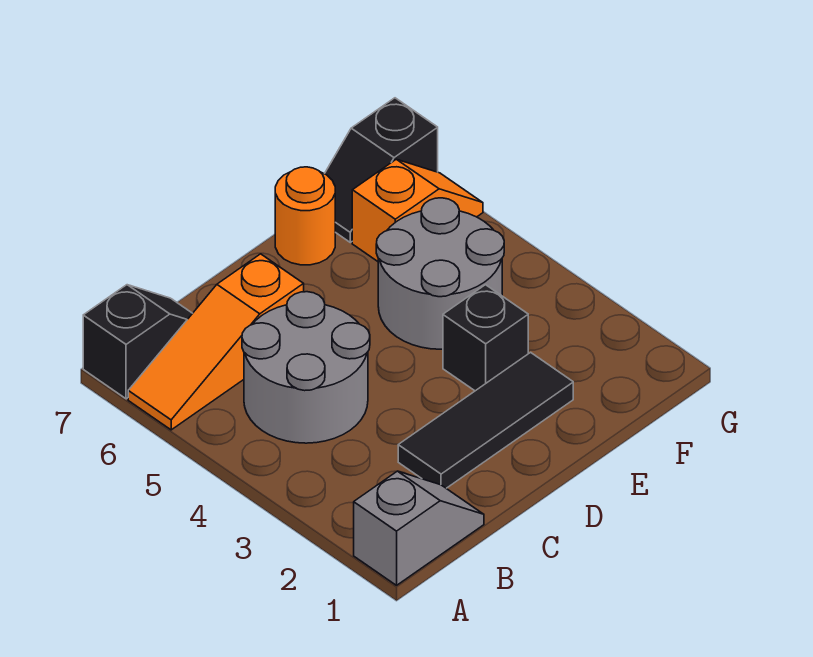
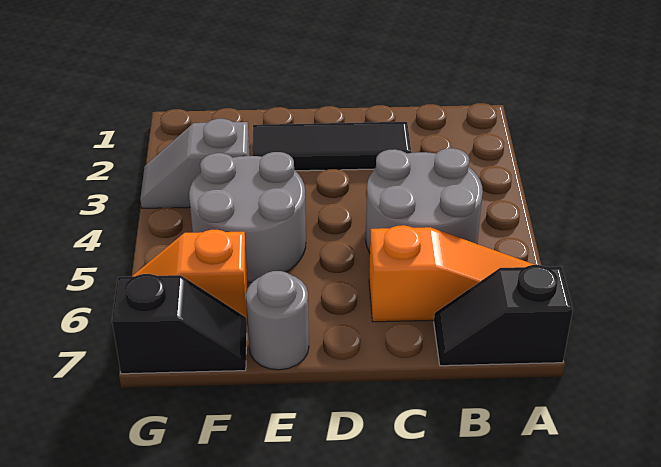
grey slope A1:B1 level 1 top A -> grey slope F3:G3 level 1 top F
black brick E3 level 1 -> none
orange round brick E7 level 1 -> grey round brick E7 level 1

